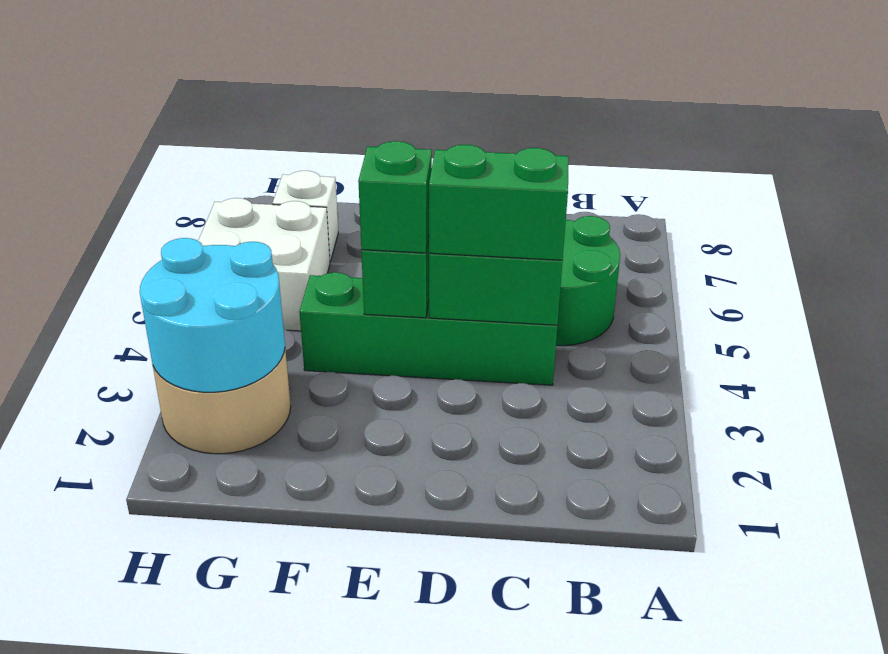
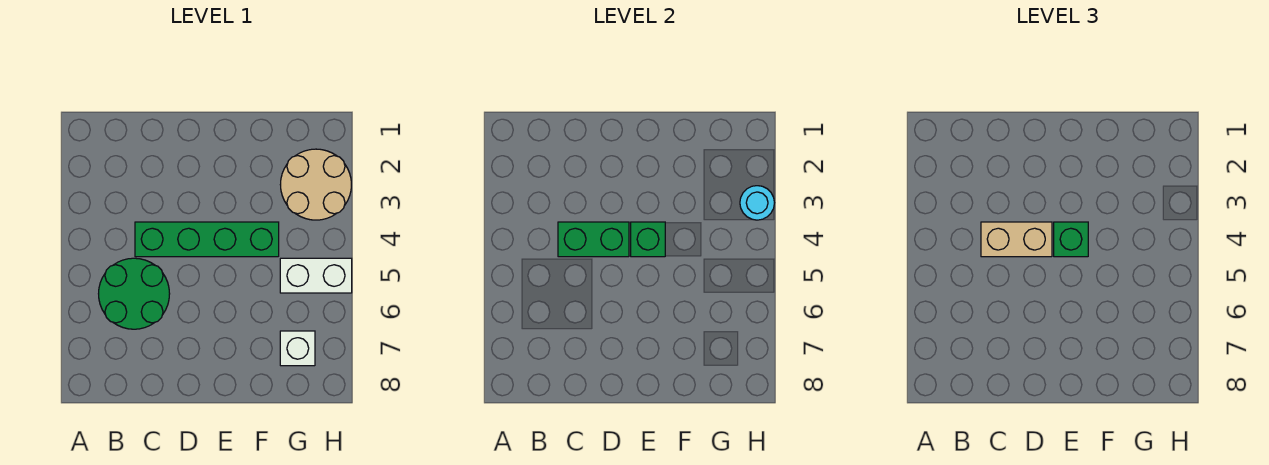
green brick C4:D4 level 3 -> tan brick C4:D4 level 3
cyan round brick G2:H3 level 2 -> cyan round brick H3 level 2
white brick G5:H6 level 1 -> white brick G5:H5 level 1

